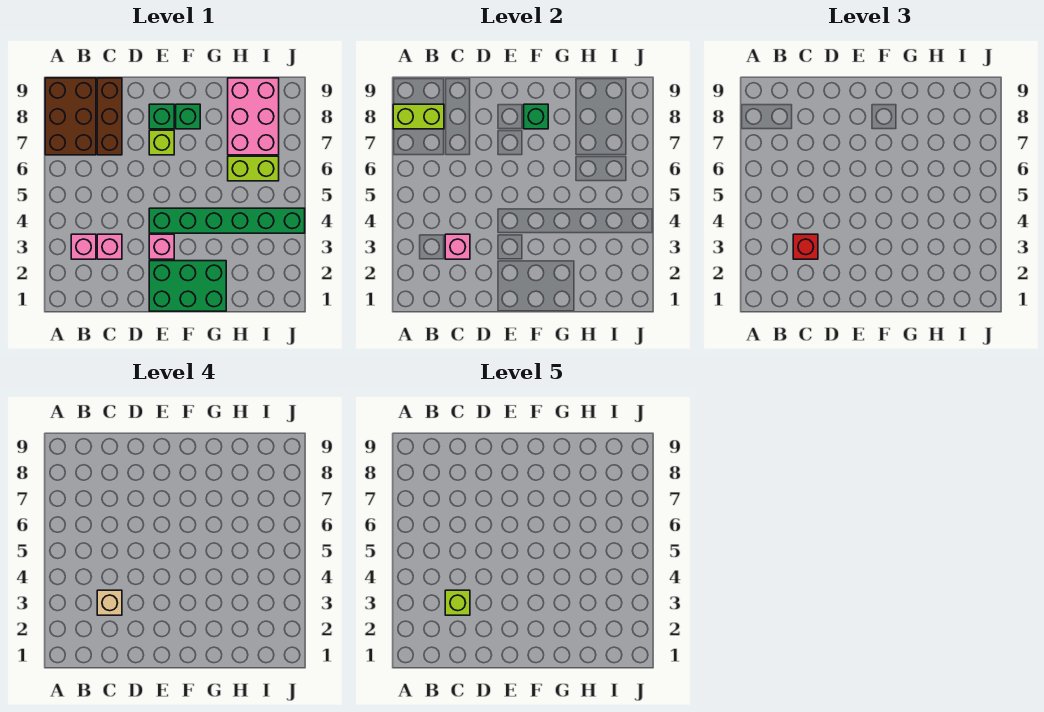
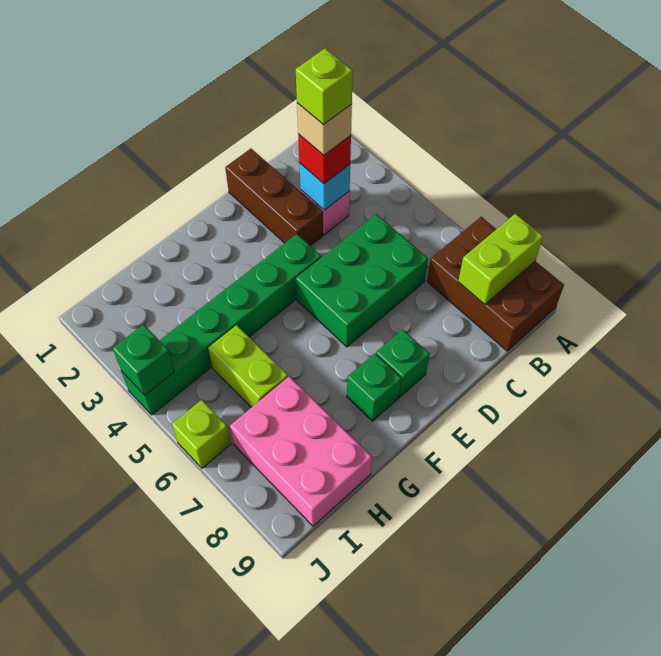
pink brick B3 level 1 -> none
pink brick C3 level 2 -> cyan brick C3 level 2
brown brick C7:C9 level 1 -> brown brick D1:D3 level 1
green brick E1:G2 level 1 -> green brick C5:E6 level 1
pink brick E3 level 1 -> none
lime brick E7 level 1 -> lime brick J6 level 1
green brick F8 level 2 -> green brick J4 level 2
lime brick H6:I6 level 1 -> lime brick H5:H6 level 1

